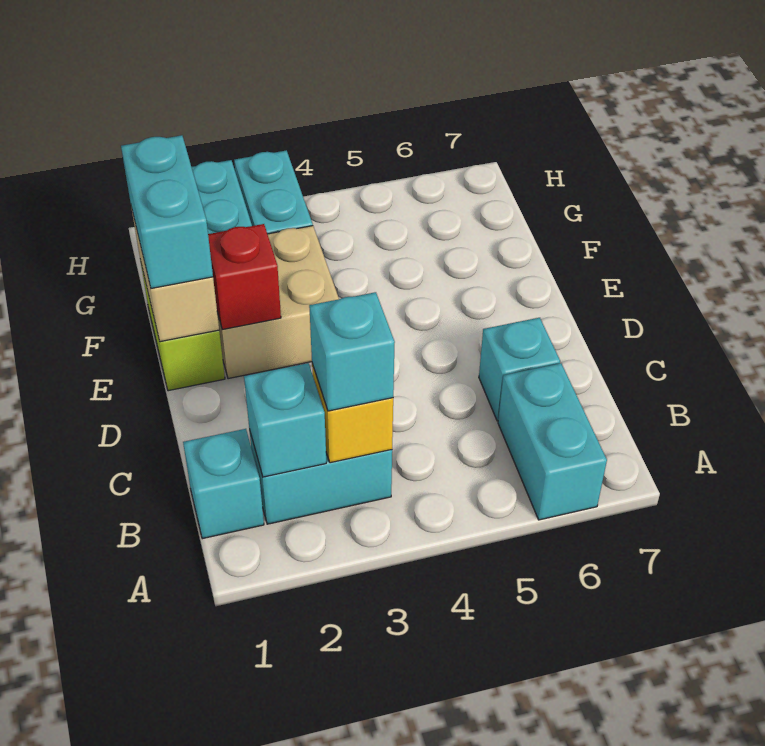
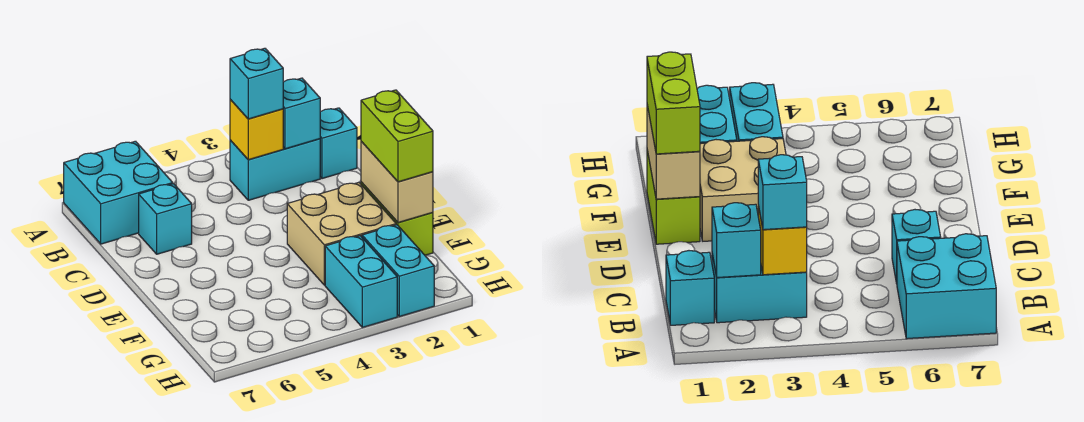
cyan brick A6:B6 level 1 -> cyan brick A6:B7 level 1
cyan brick E1:F1 level 3 -> lime brick E1:F1 level 3
red brick E2 level 2 -> none

